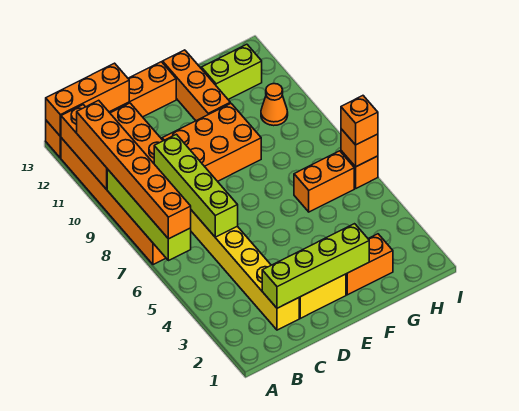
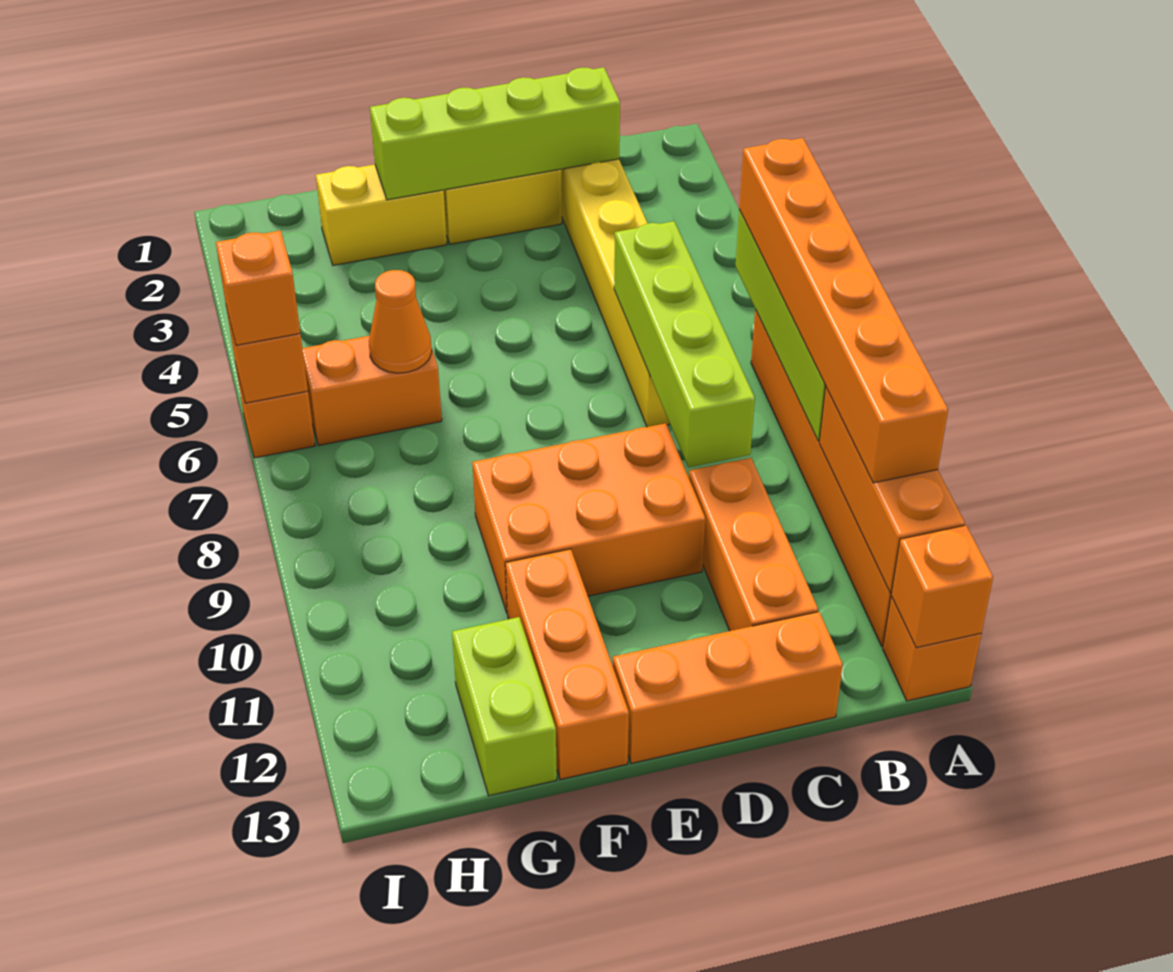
orange brick A13:C13 level 2 -> orange brick A13 level 2
orange brick F2:G2 level 1 -> yellow brick F2:G2 level 1
lime brick G12:H12 level 1 -> lime brick G12:G13 level 1
orange cone H10 level 1 -> orange cone G6 level 2

